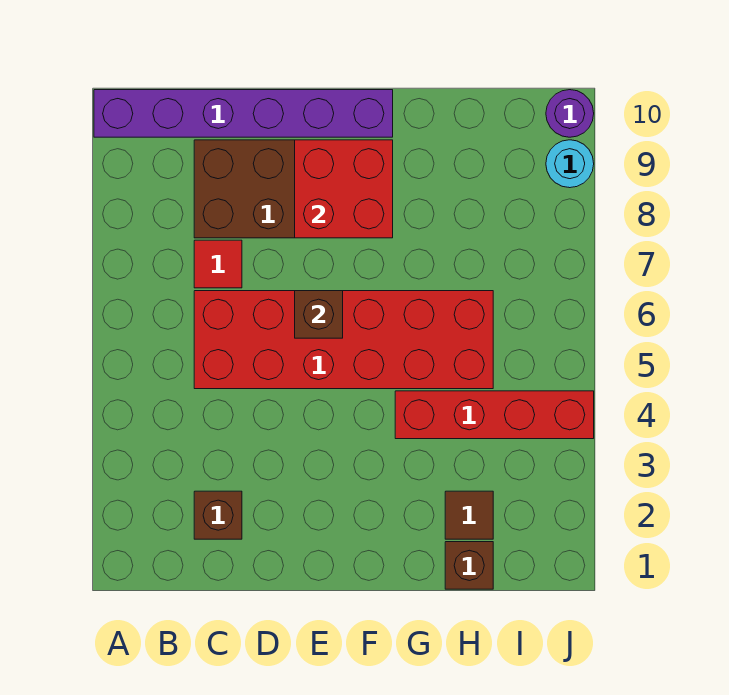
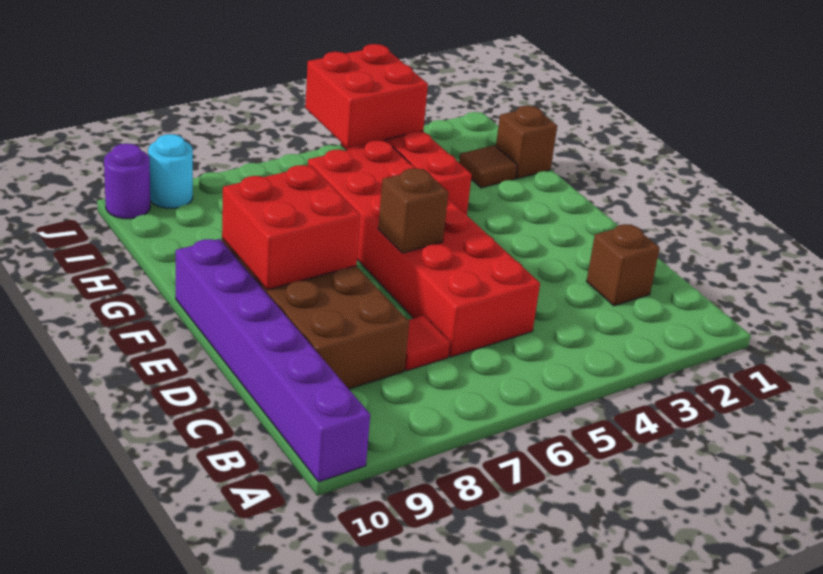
none -> red brick I4:J5 level 2

